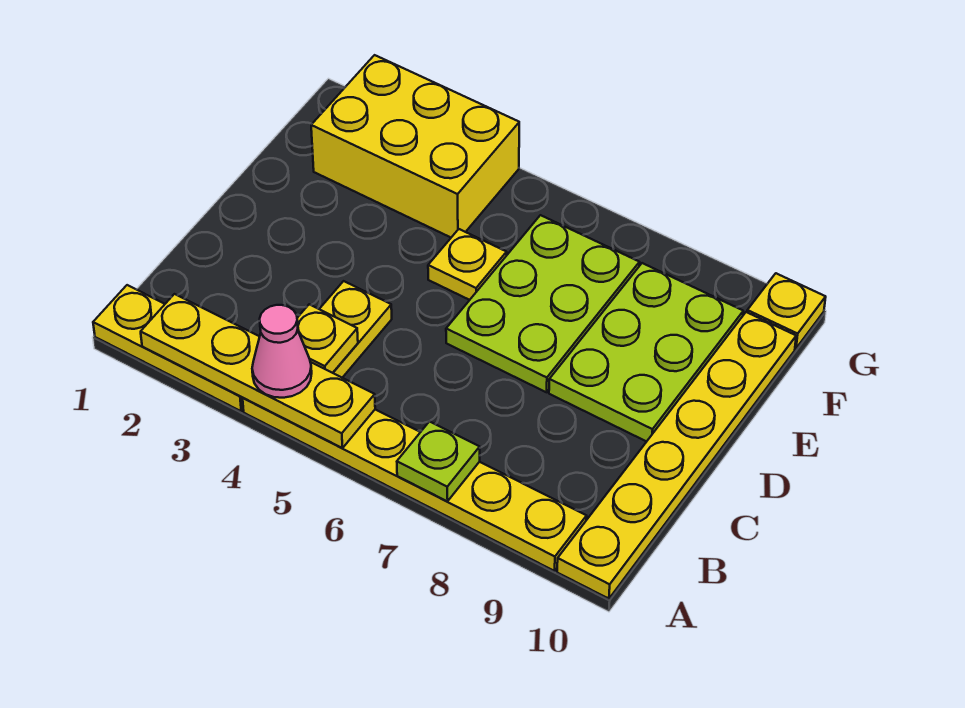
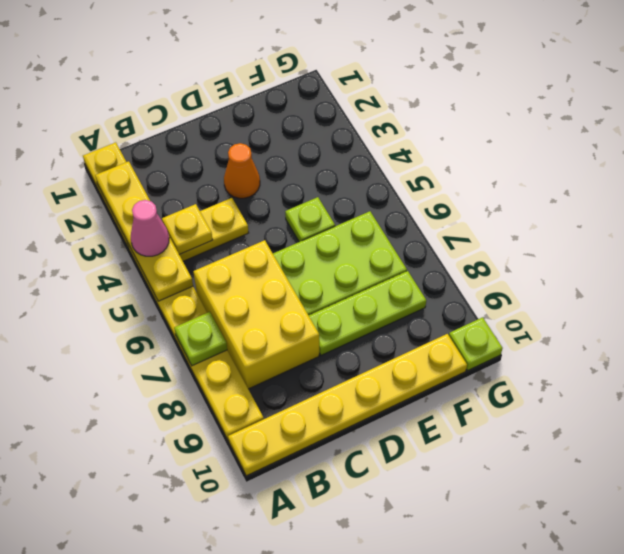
none -> orange cone D3 level 1
lime plate D8:F9 level 1 -> lime plate D8:F8 level 1
yellow plate E5 level 1 -> lime plate E5 level 1
yellow brick F2:G4 level 1 -> yellow brick B6:C8 level 1
yellow plate G10 level 1 -> lime plate G10 level 1

